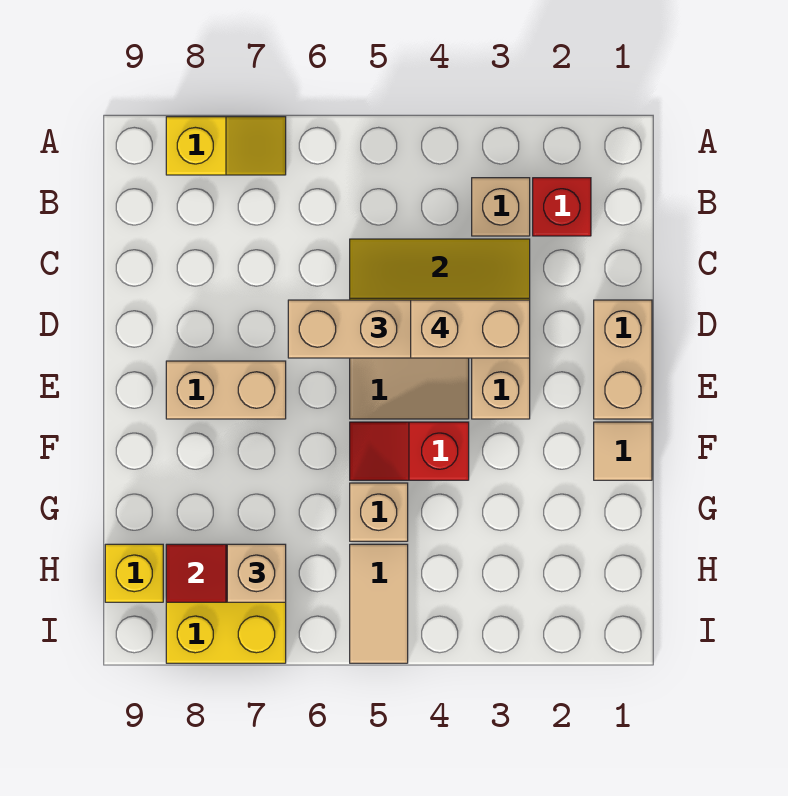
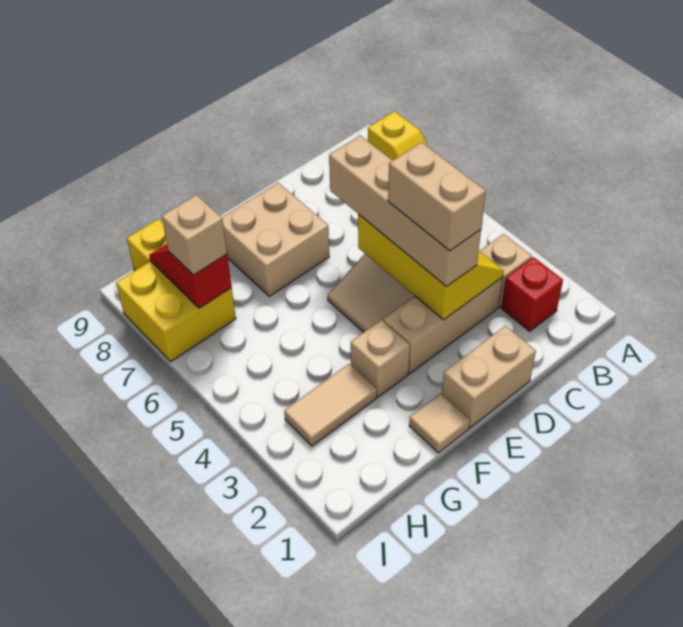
tan brick E7:E8 level 1 -> tan brick E7:F8 level 1
red slope F4:F5 level 1 top 4 -> none
tan brick G5 level 1 -> tan brick F3 level 1
tan tile H5:I5 level 1 -> tan tile G3:H3 level 1

